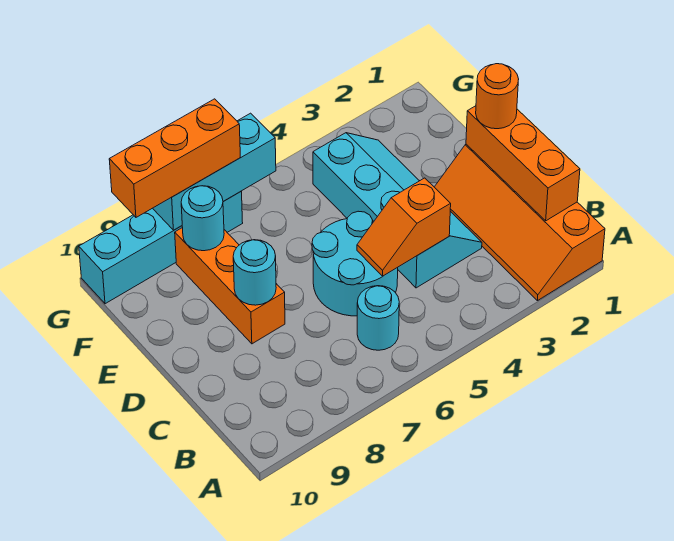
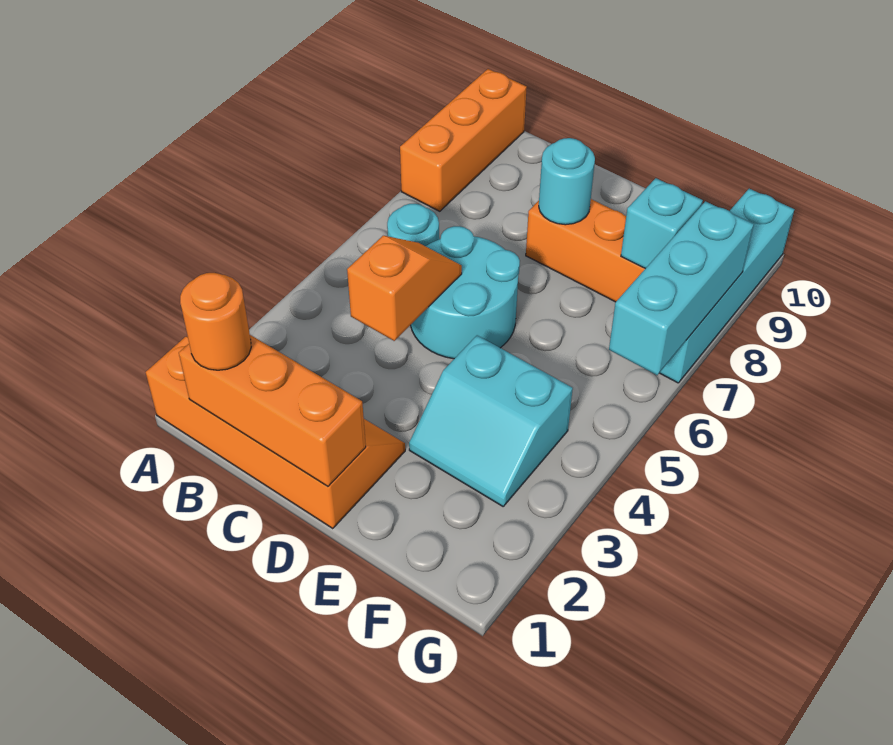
cyan slope C3:F4 level 1 top 4 -> cyan slope E3:F4 level 1 top 4
orange round brick D1 level 3 -> orange round brick B1 level 3
cyan round brick F8 level 2 -> cyan brick F8 level 2
orange brick G7:G9 level 3 -> orange brick A8:A10 level 1

